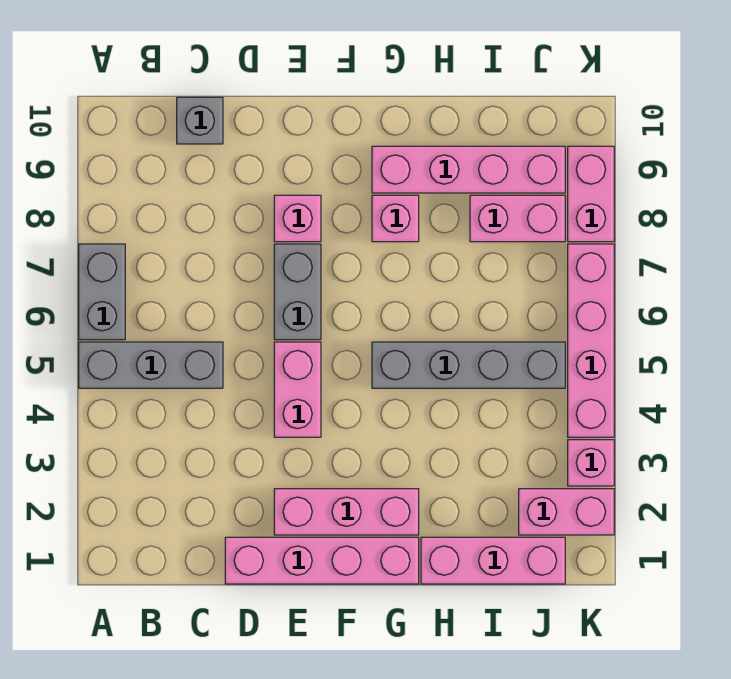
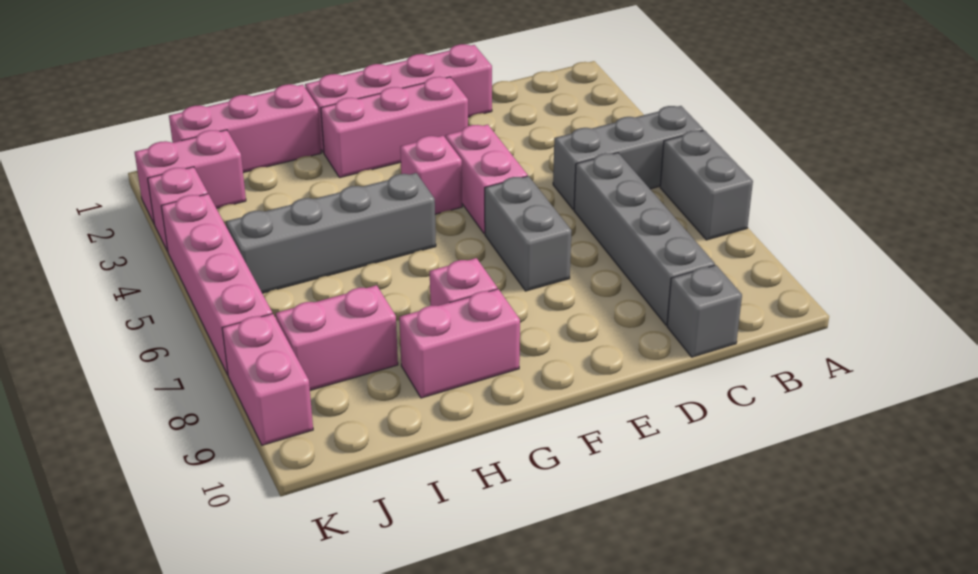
none -> grey brick C6:C9 level 1
pink brick E8 level 1 -> pink brick F4 level 1
pink brick G9:J9 level 1 -> pink brick G9:H9 level 1

